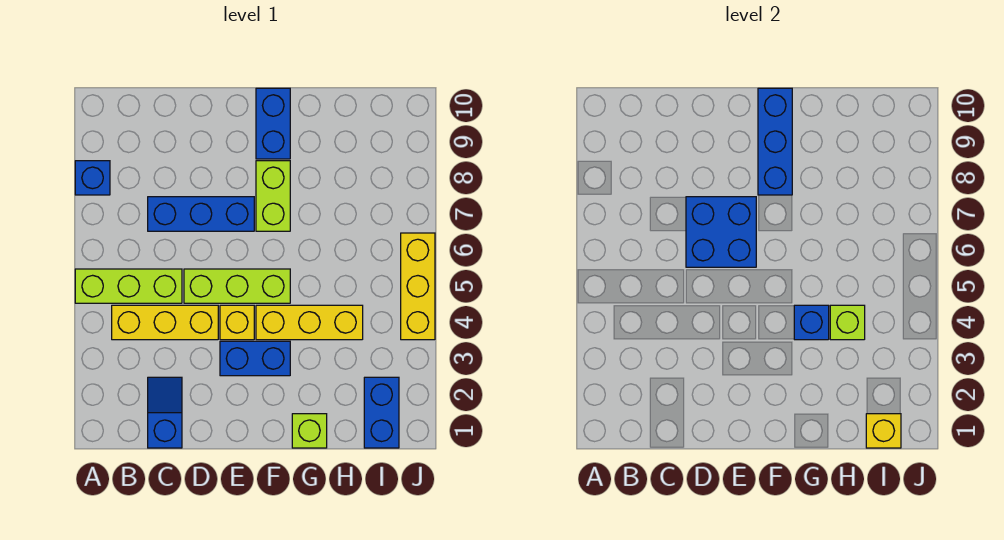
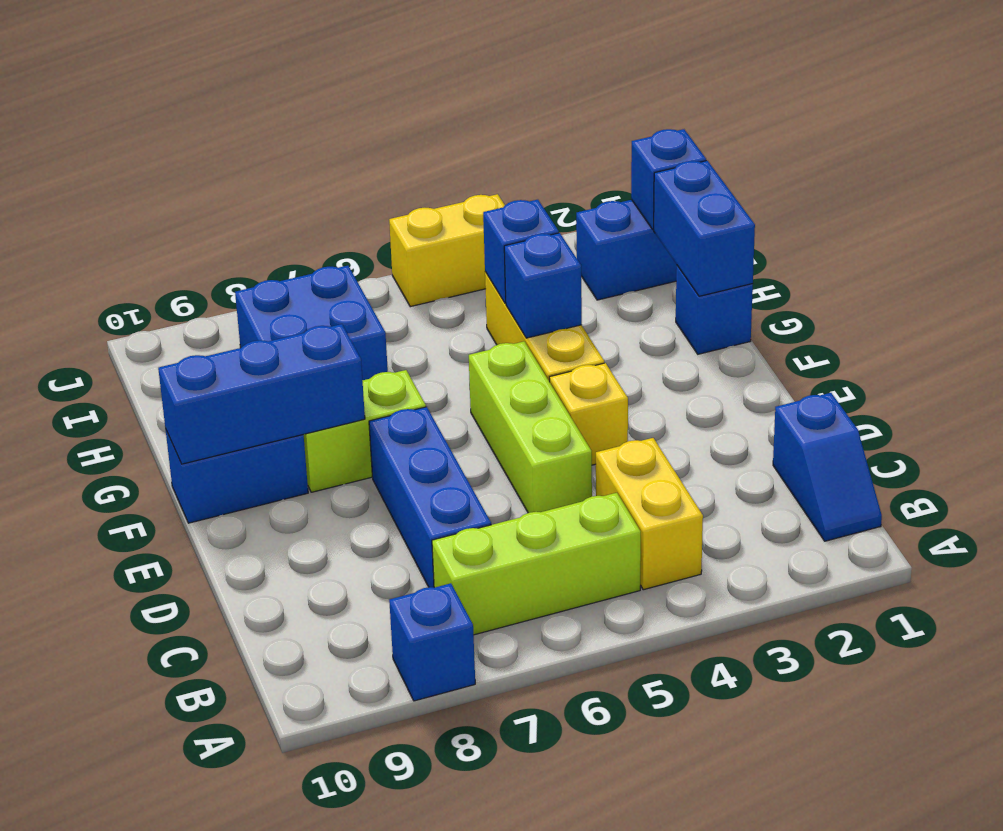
lime brick A5:C5 level 1 -> lime brick B5:B7 level 1
yellow brick B4:D4 level 1 -> yellow brick B4:C4 level 1
blue slope C1:C2 level 1 top 1 -> blue slope B1:C1 level 1 top C
blue brick D6:E7 level 2 -> blue brick H7:I8 level 1
blue brick E3:F3 level 1 -> blue brick G1:H1 level 2
lime brick G1 level 1 -> blue brick G1 level 1
lime brick H4 level 2 -> blue brick H4 level 2
yellow brick I1 level 2 -> blue brick I1 level 2
yellow brick J4:J6 level 1 -> yellow brick J4:J5 level 1

